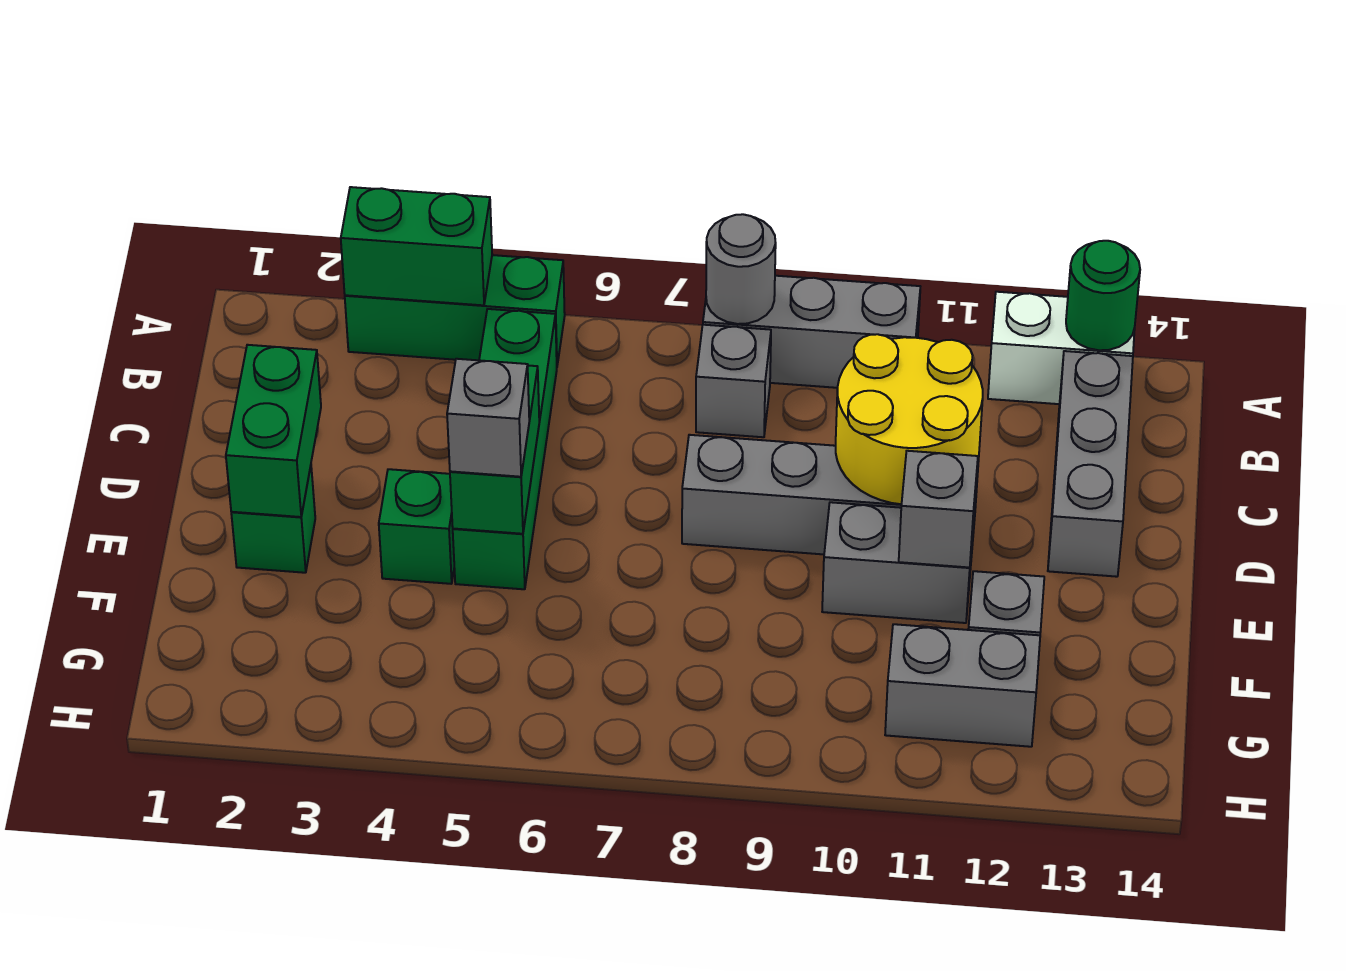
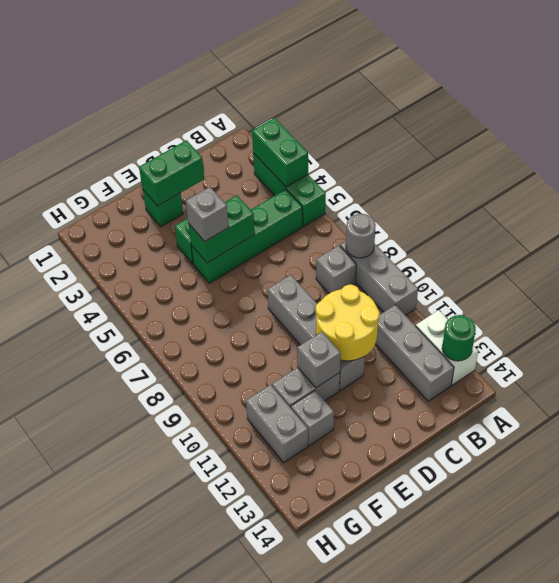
grey brick B13:D13 level 1 -> grey brick B11:B13 level 1
grey brick E10:E11 level 1 -> grey brick E11:F11 level 1

